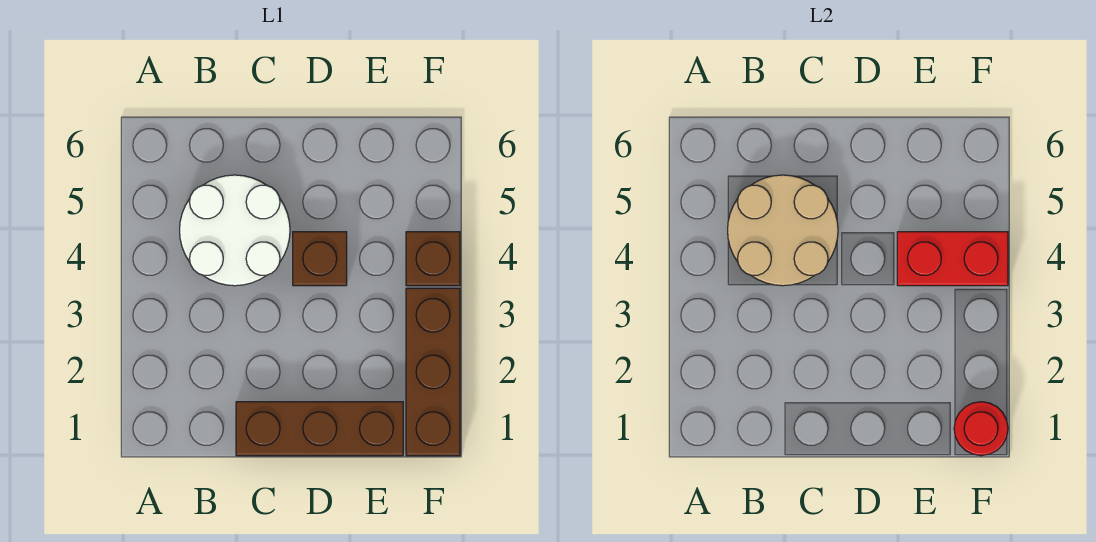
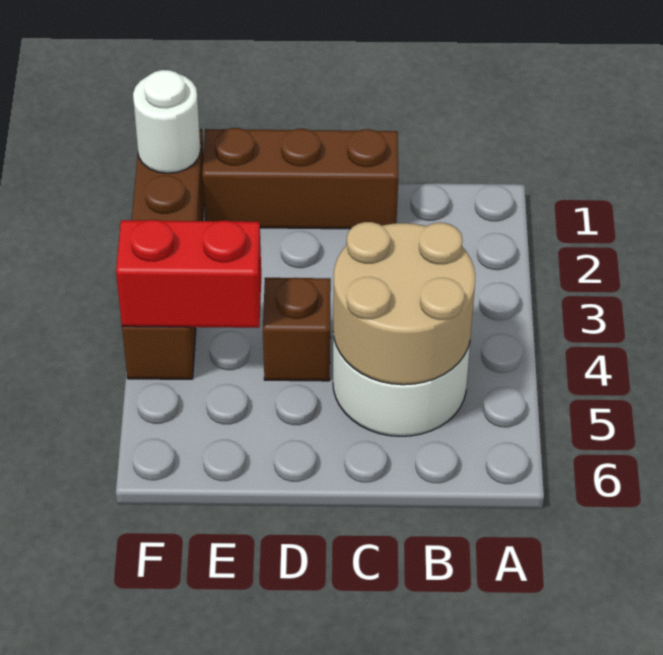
red round brick F1 level 2 -> white round brick F1 level 2

